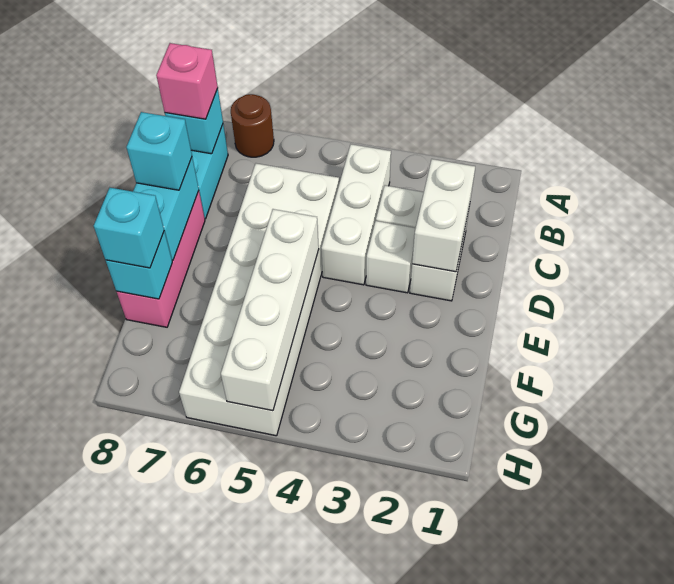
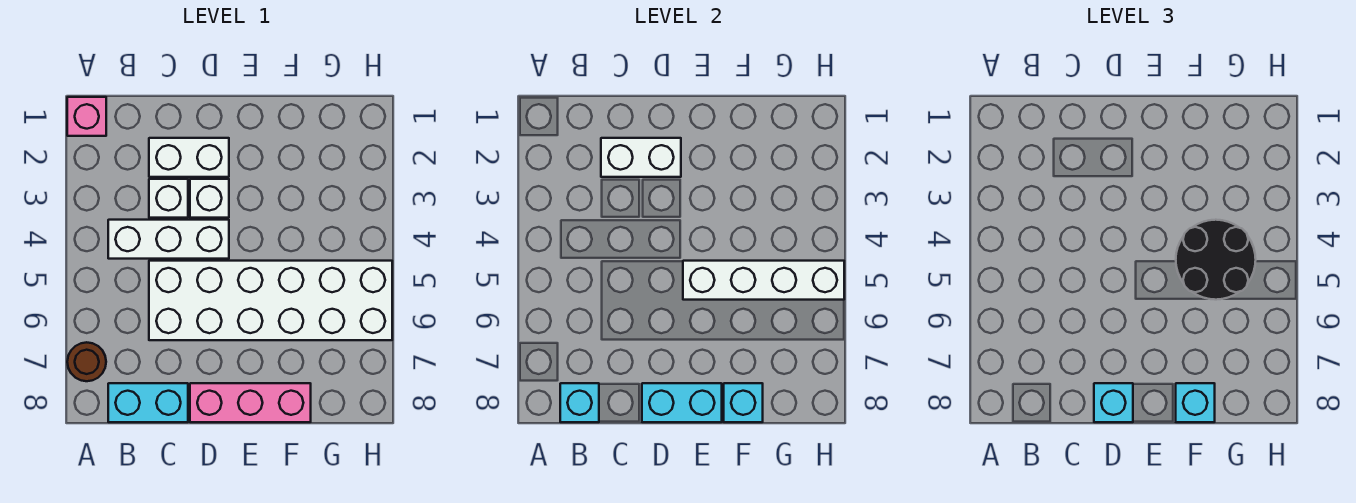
pink brick B8 level 3 -> pink brick A1 level 1
none -> black round brick F4:G5 level 3

